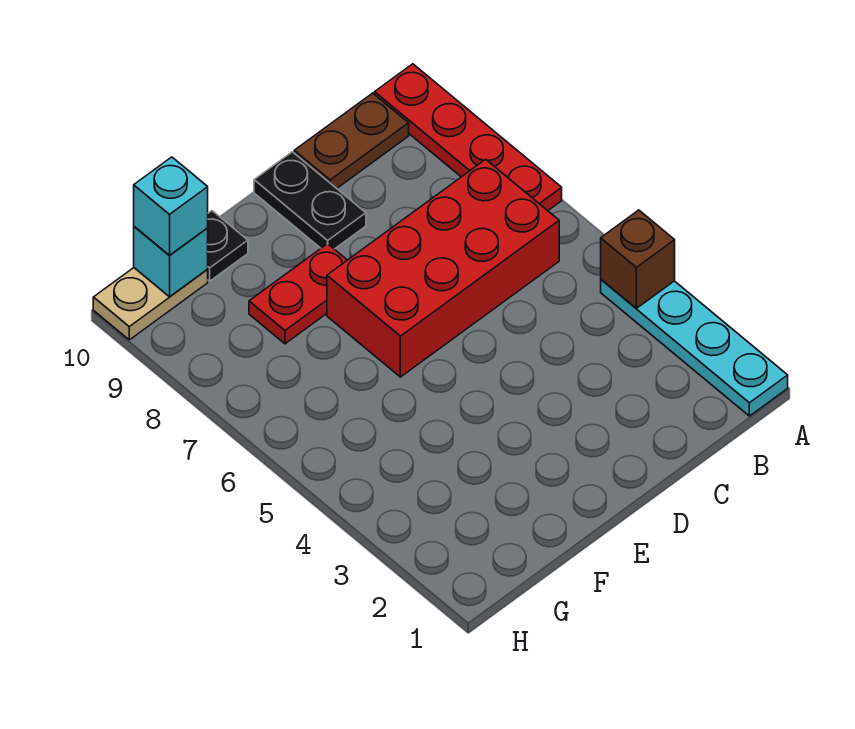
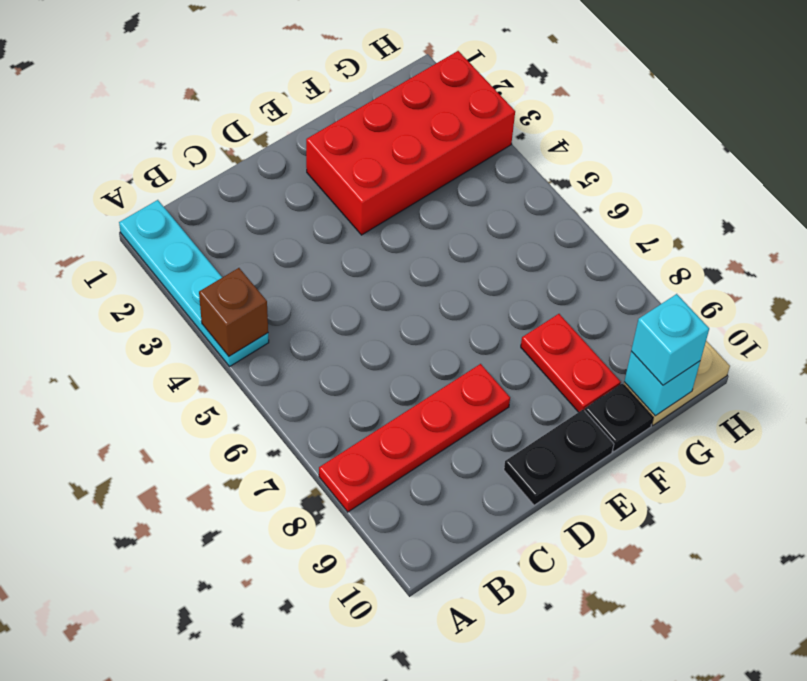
red plate A7:A10 level 1 -> red plate A8:D8 level 1
red brick B6:E7 level 1 -> red brick E2:H3 level 1
brown plate B10:C10 level 1 -> none
black plate D9:D10 level 1 -> black plate D10:E10 level 1
red plate E8:F8 level 1 -> red plate F8:F9 level 1

